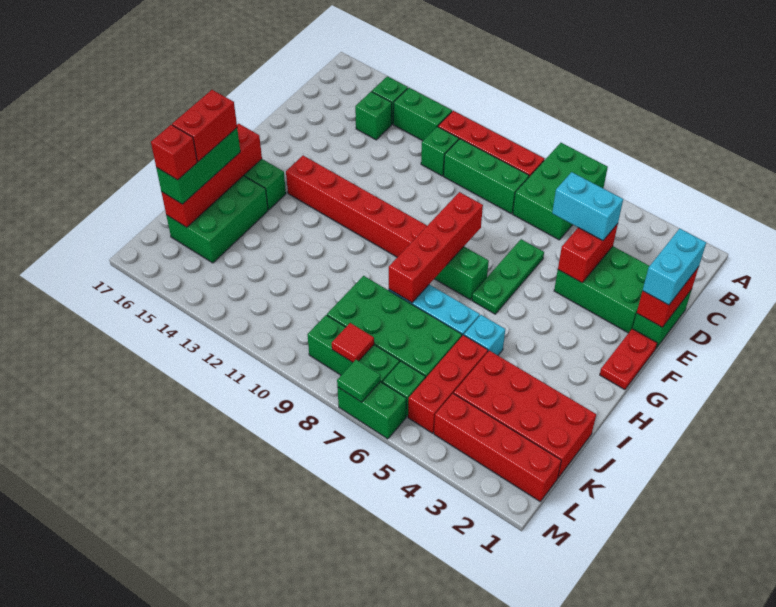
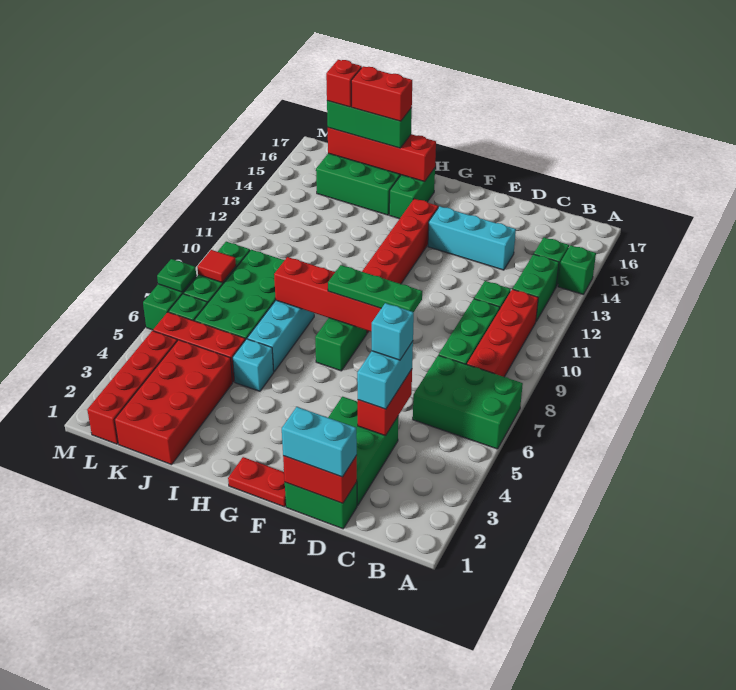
green brick C14 level 1 -> green brick A14 level 1
red brick D4:E4 level 2 -> red brick D4:D5 level 2
none -> cyan brick D5 level 4
none -> cyan brick D14:F14 level 1
green plate E6:G6 level 1 -> green plate E8:G8 level 3
green tile M7 level 2 -> green plate M7 level 2

